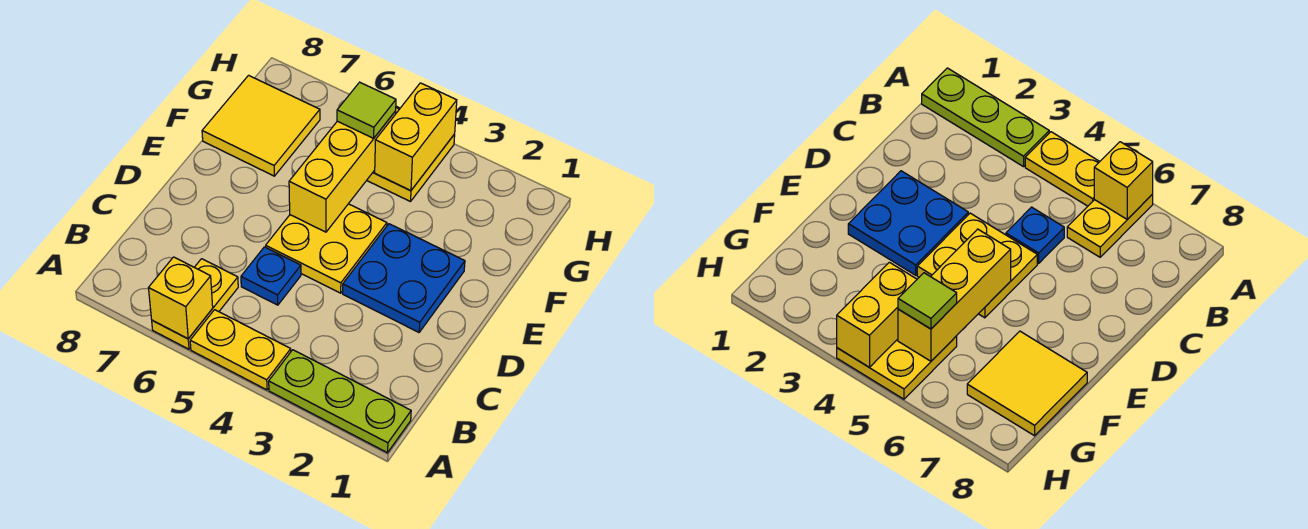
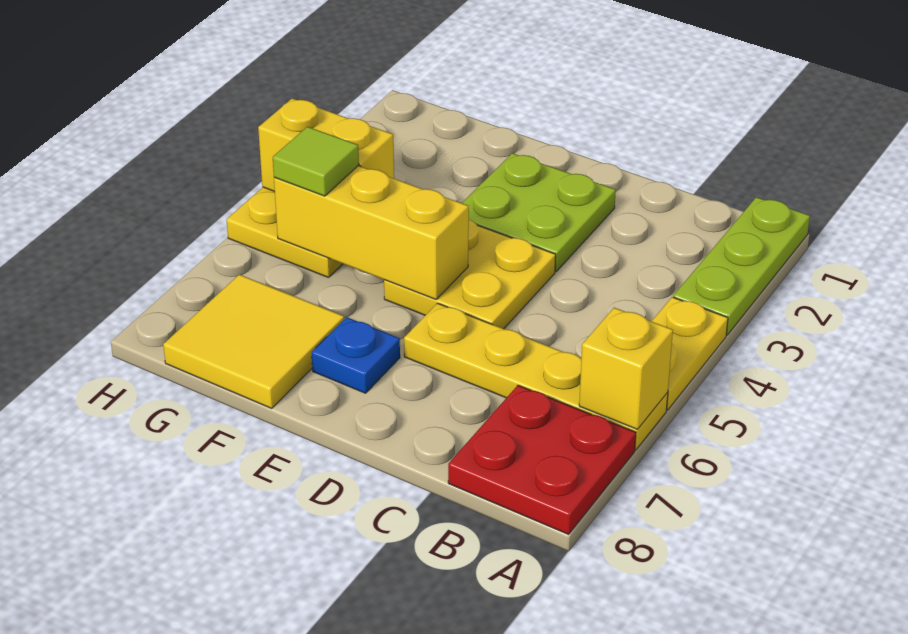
yellow plate A6:B6 level 1 -> yellow plate A6:D6 level 1
none -> red plate A7:B8 level 1
blue plate C5 level 1 -> blue plate E7 level 1
blue plate D2:E3 level 1 -> lime plate D2:E3 level 1

